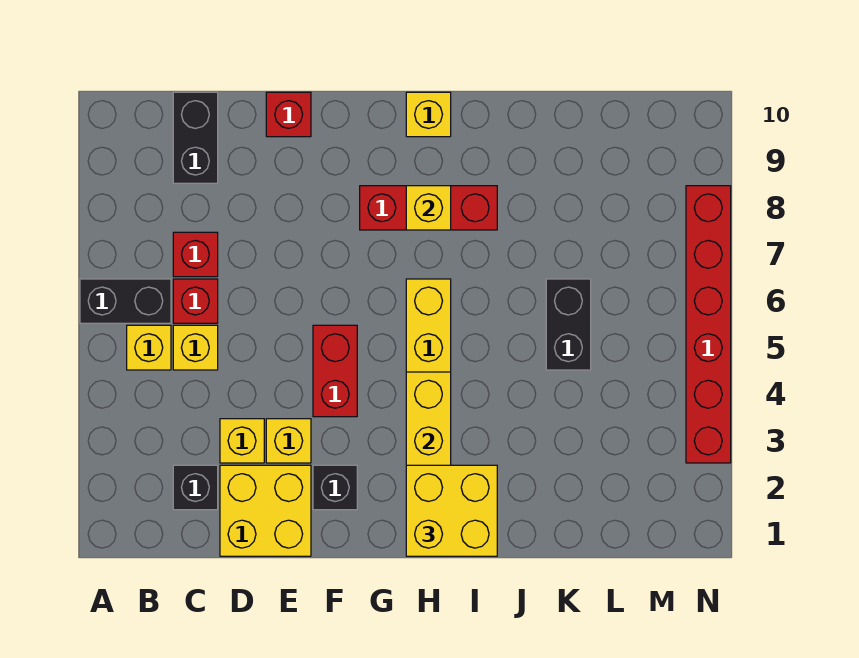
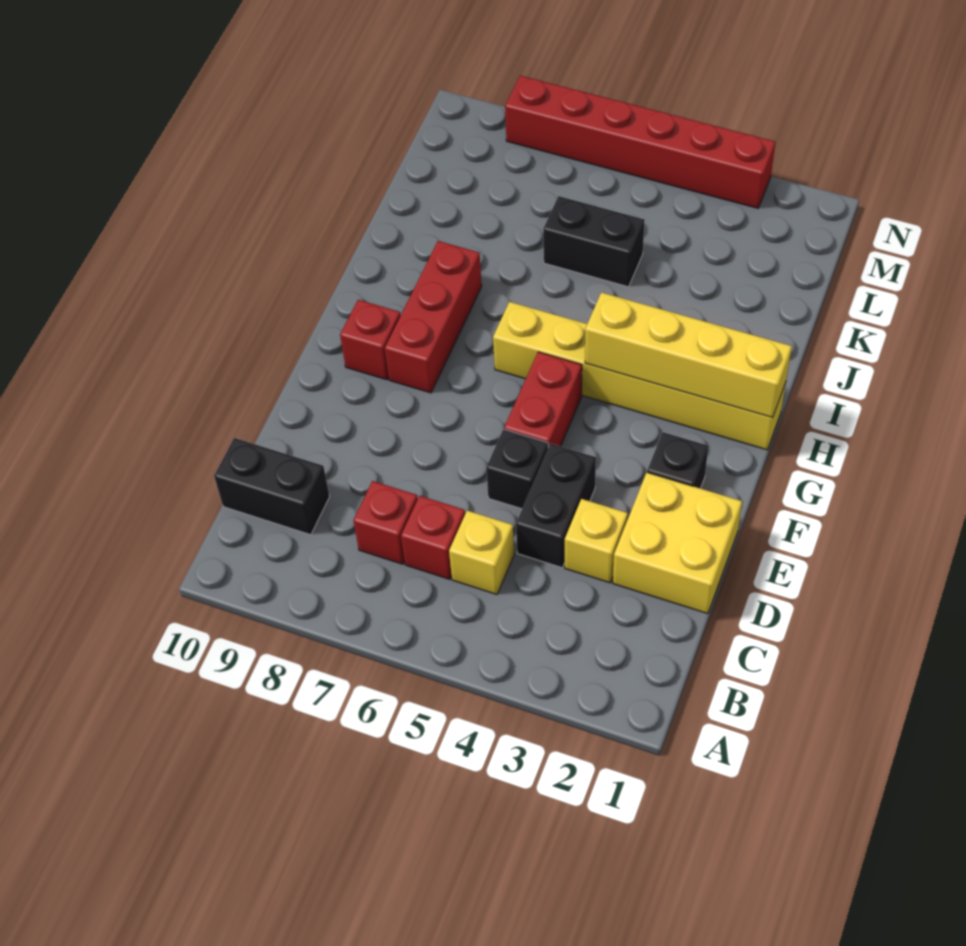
black brick A6:B6 level 1 -> black brick D4:E4 level 1
yellow brick B5 level 1 -> none
black brick C2 level 1 -> black brick E5 level 1
yellow brick E3 level 1 -> none
red brick E10 level 1 -> red brick G9 level 1
red brick F4:F5 level 1 -> red brick F5:G5 level 1
yellow brick H1:I2 level 3 -> none
yellow brick H8 level 2 -> none
yellow brick H10 level 1 -> none

